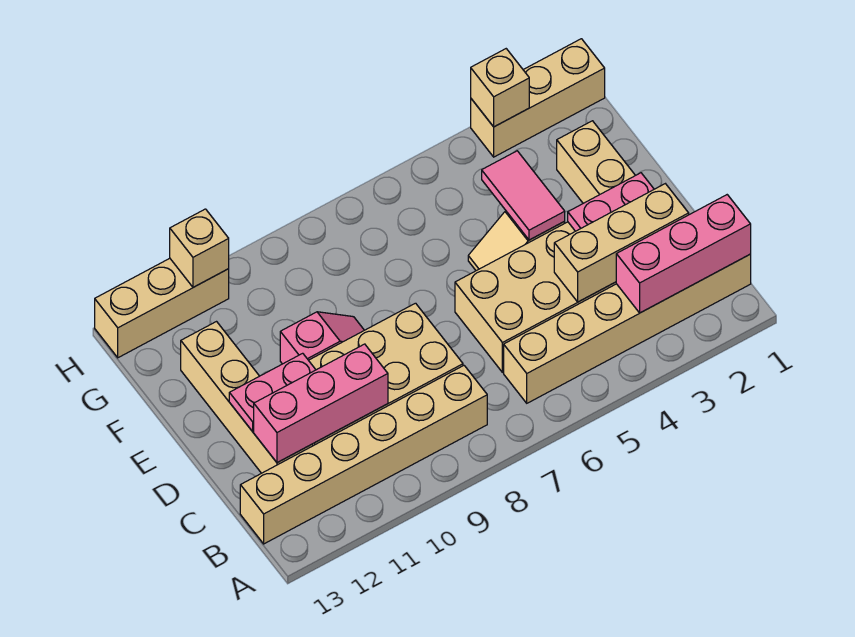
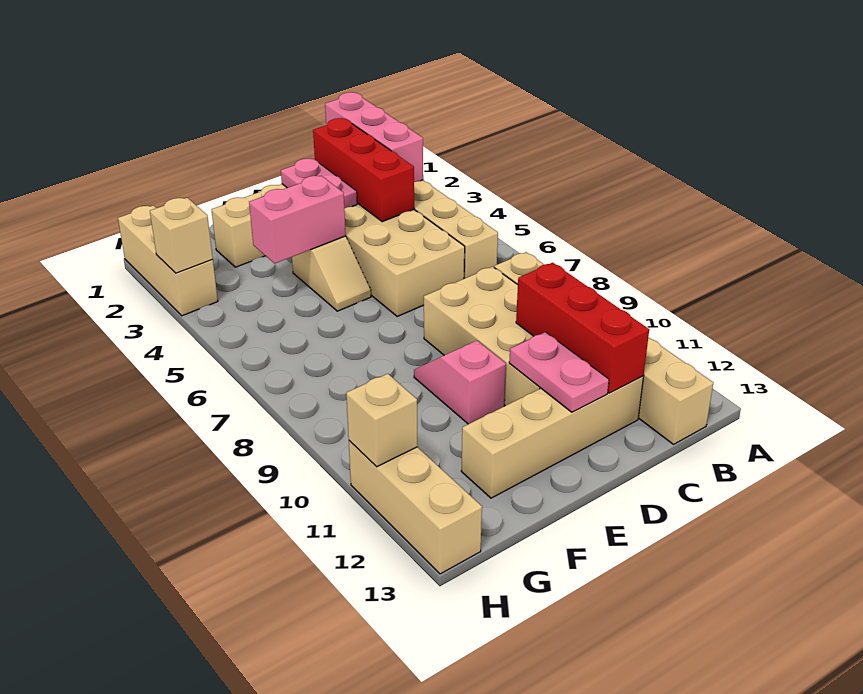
tan brick C2:C4 level 2 -> red brick C2:C4 level 2
pink brick C10:C12 level 2 -> red brick C10:C12 level 2
pink tile E4:F4 level 2 -> pink brick E4:F4 level 2

